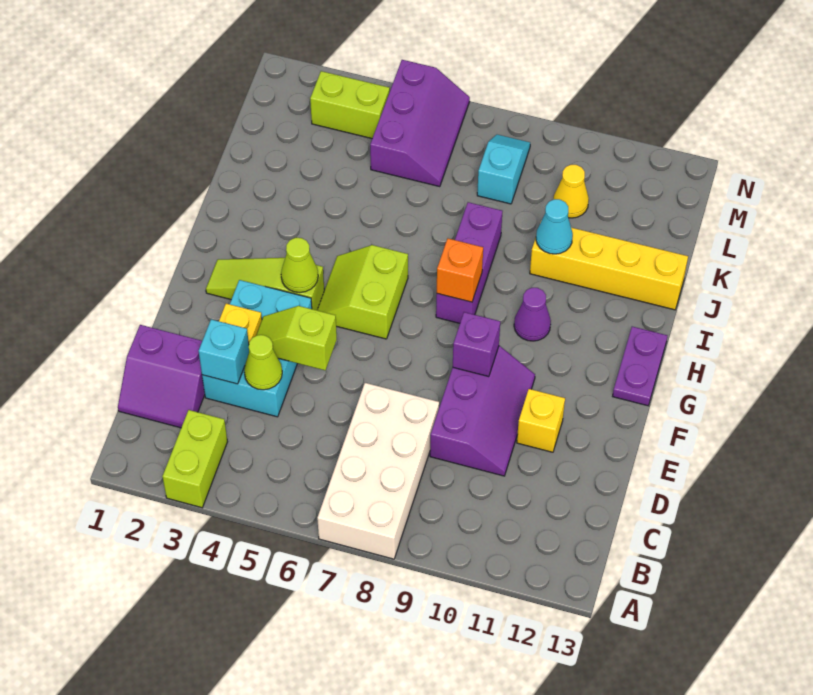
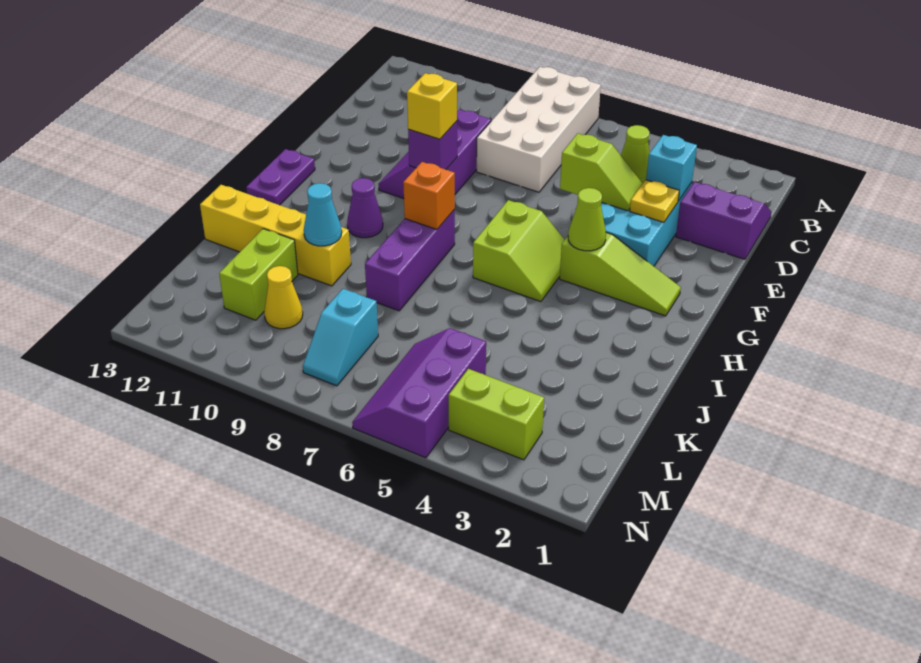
lime brick A3:B3 level 1 -> lime brick K11:L11 level 1
yellow brick E11 level 1 -> yellow brick F9 level 3

